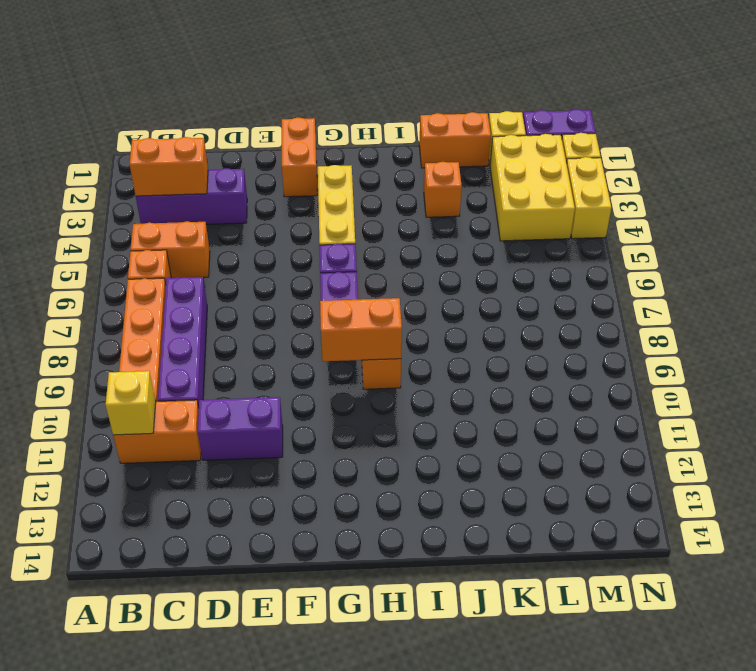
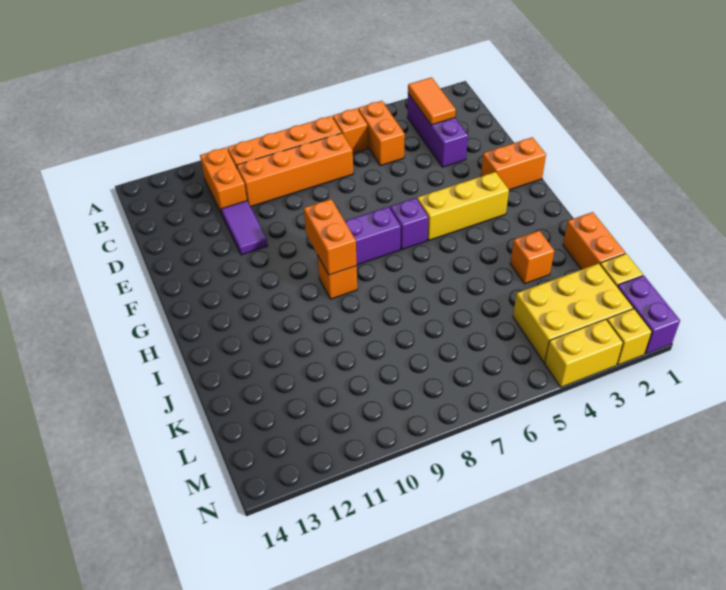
orange brick B3:C3 level 2 -> orange tile B3:C3 level 2
yellow brick B11 level 2 -> none
purple brick C7:C10 level 1 -> orange brick C7:C10 level 1
purple brick D11:E11 level 1 -> purple tile D11:E11 level 1

